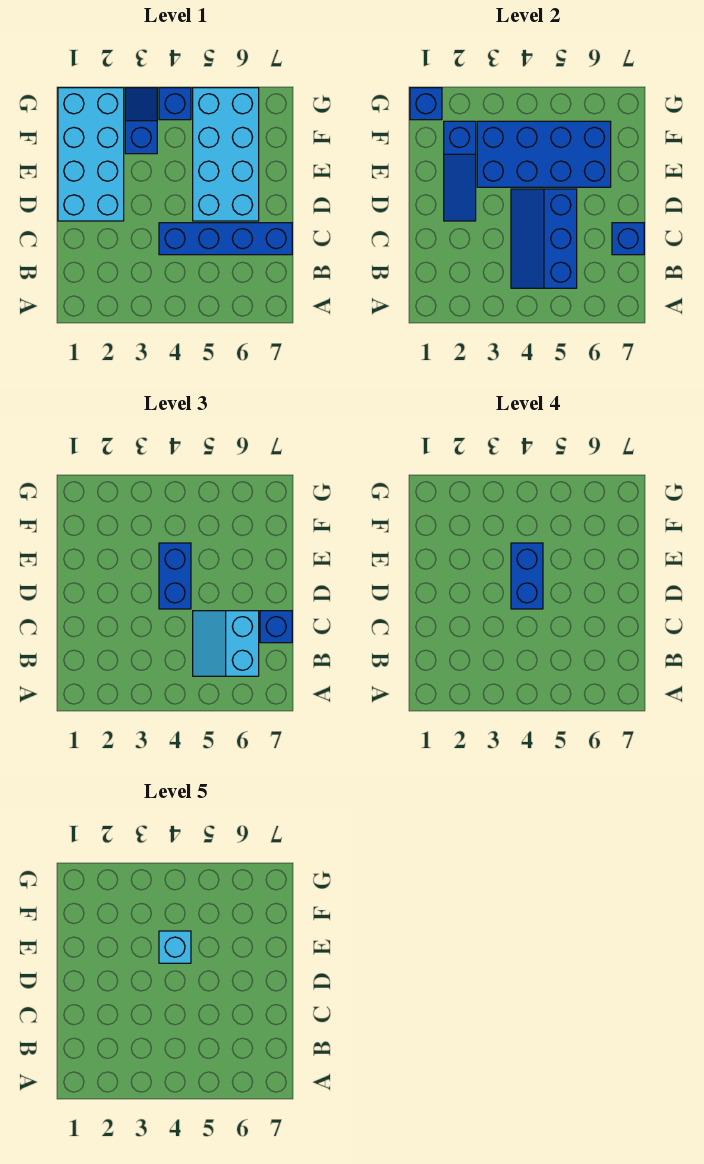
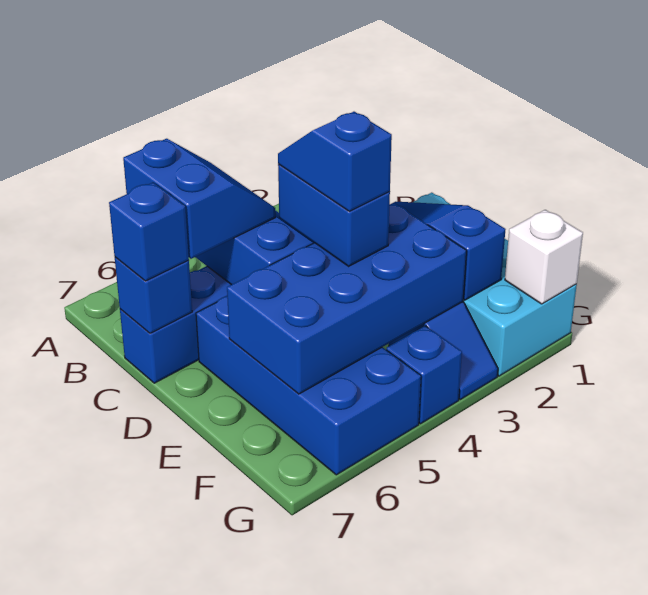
cyan slope B5:C6 level 3 top 6 -> blue slope B5:C6 level 3 top 6
blue brick D4:E4 level 4 -> blue slope D4:E4 level 4 top E
cyan brick D5:G6 level 1 -> blue brick D5:G6 level 1
cyan brick E4 level 5 -> none
blue brick G1 level 2 -> white brick G1 level 2

